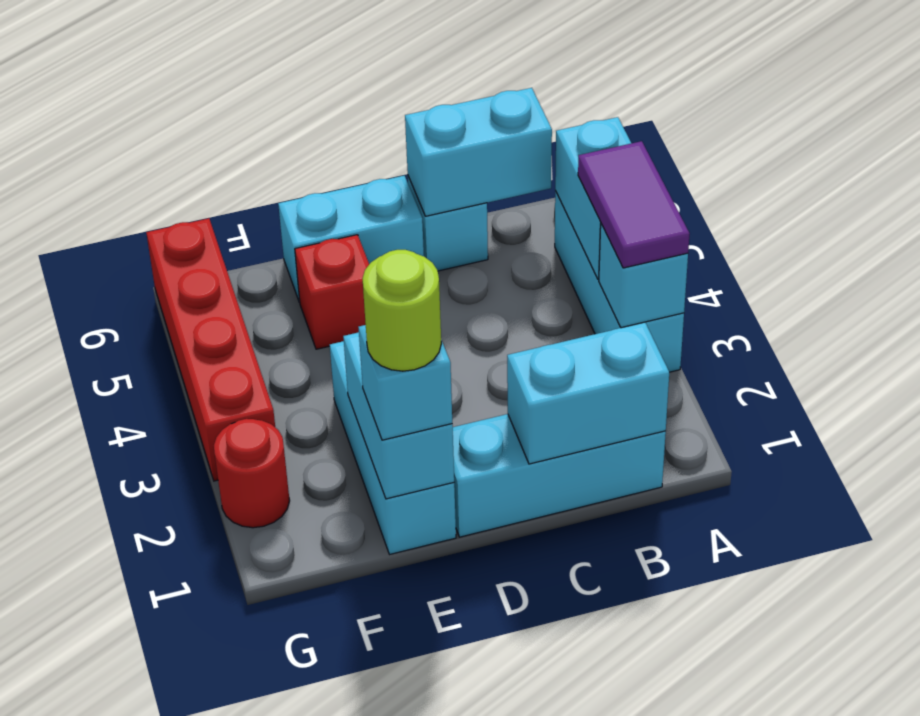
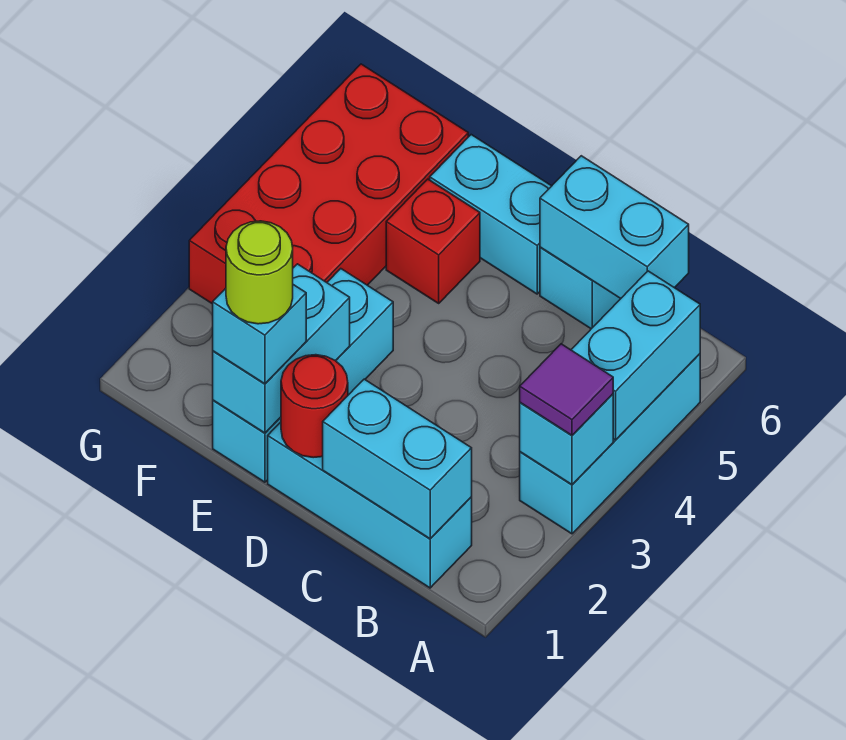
purple tile A3:A4 level 3 -> purple tile A3 level 3
red round brick G2 level 1 -> red round brick D1 level 2
red brick G3:G6 level 1 -> red brick F3:G6 level 1

